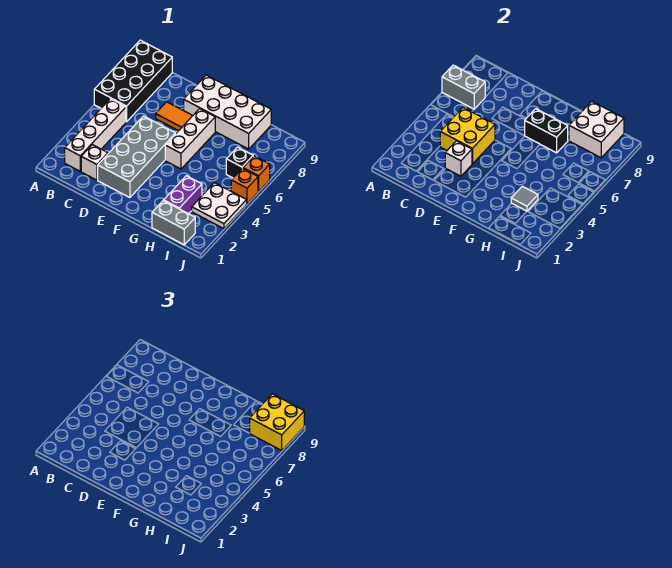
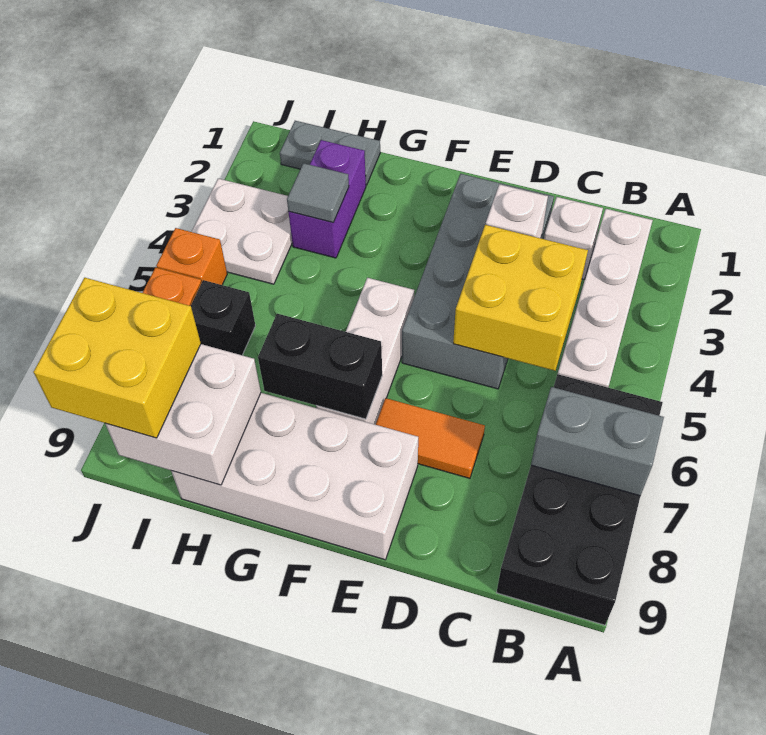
grey brick H1:I1 level 1 -> grey plate H1:I1 level 1

